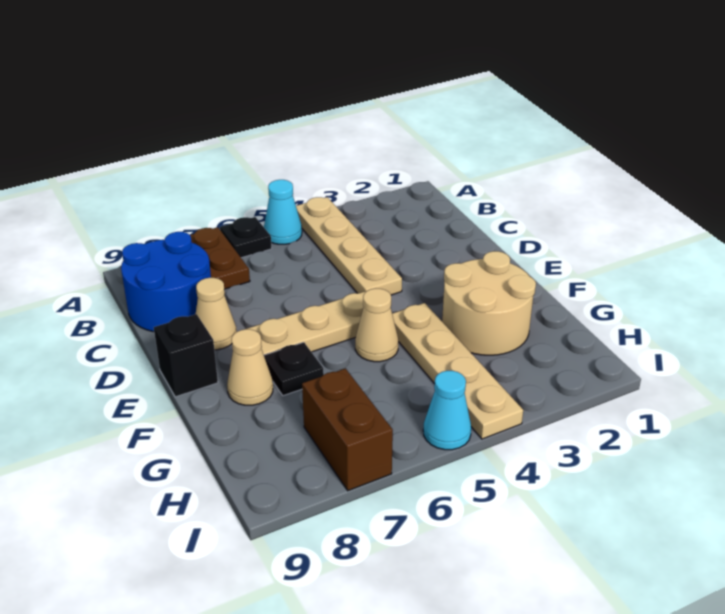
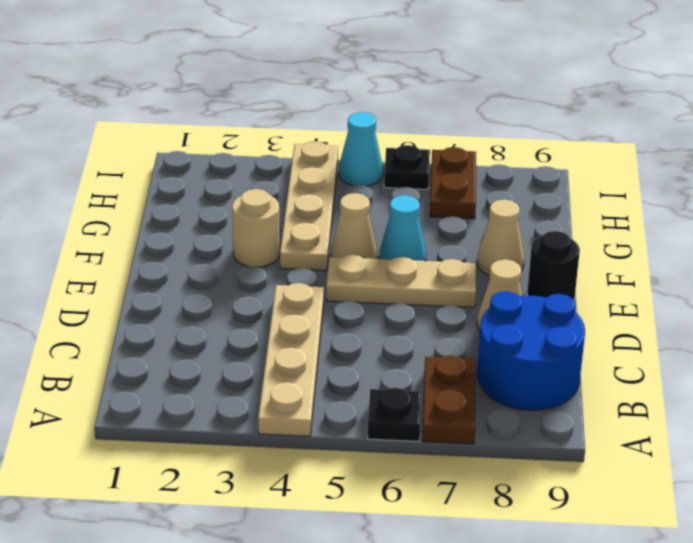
cyan cone A5 level 1 -> cyan cone F6 level 1
black brick E9 level 1 -> black round brick E9 level 1
tan round brick F2:G3 level 1 -> tan round brick F3 level 1
black plate F7 level 1 -> black plate I6 level 1
brown brick H7:I7 level 1 -> brown plate H7:I7 level 1

